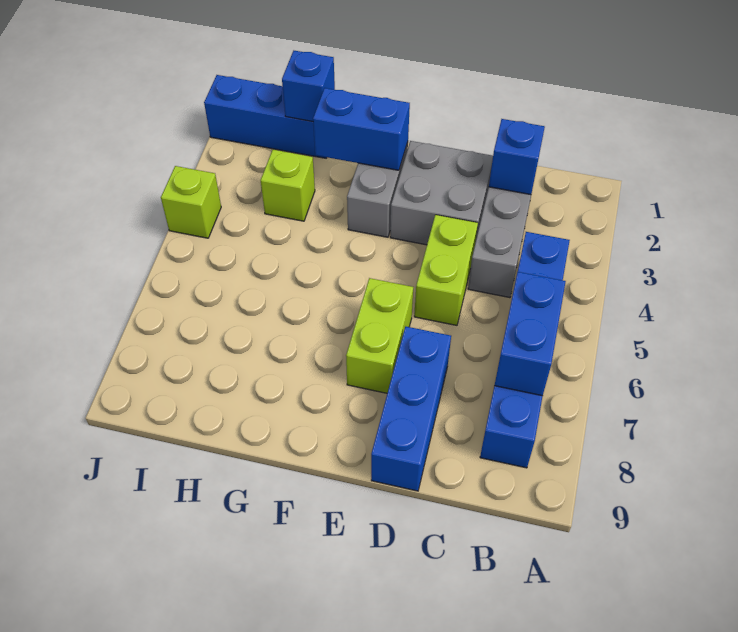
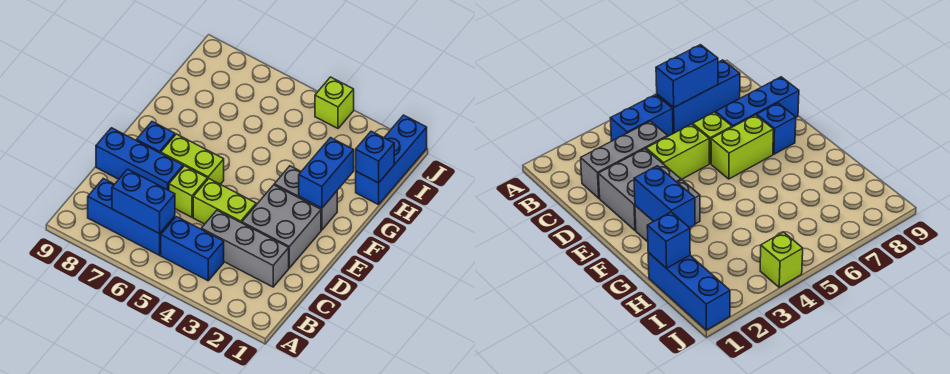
blue brick C2 level 2 -> blue brick E8 level 1
lime brick H3 level 1 -> lime brick D6 level 1

